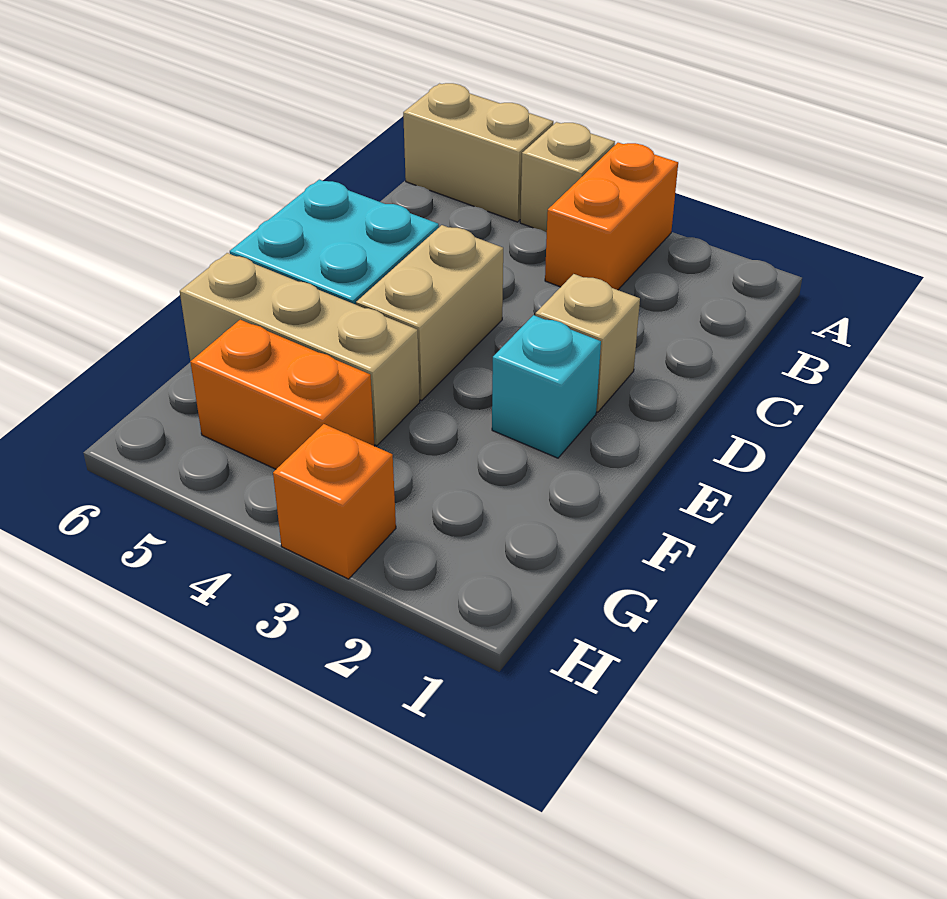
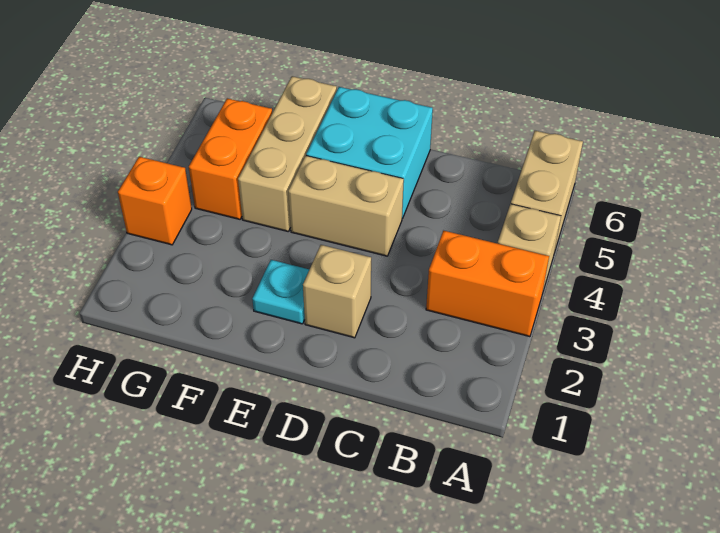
cyan brick E2 level 1 -> cyan plate E2 level 1

